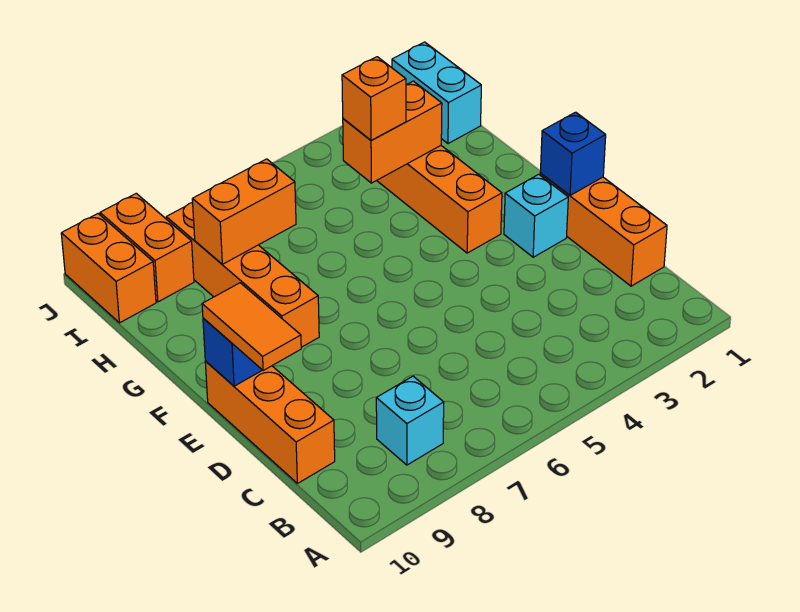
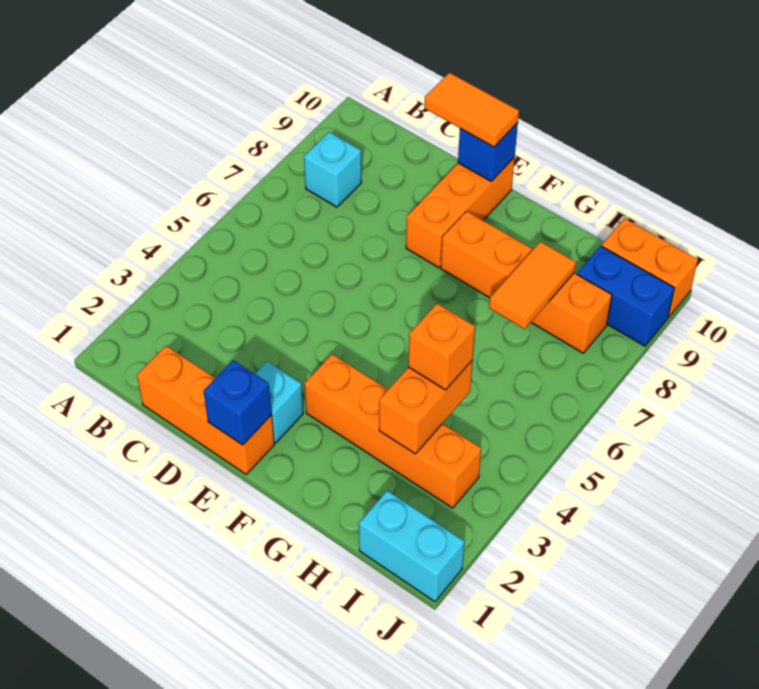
orange brick C10:E10 level 1 -> orange brick E8:E10 level 1
orange brick H7:H8 level 2 -> orange tile H7:H8 level 2
orange brick I9:J9 level 1 -> blue brick I9:J9 level 1

